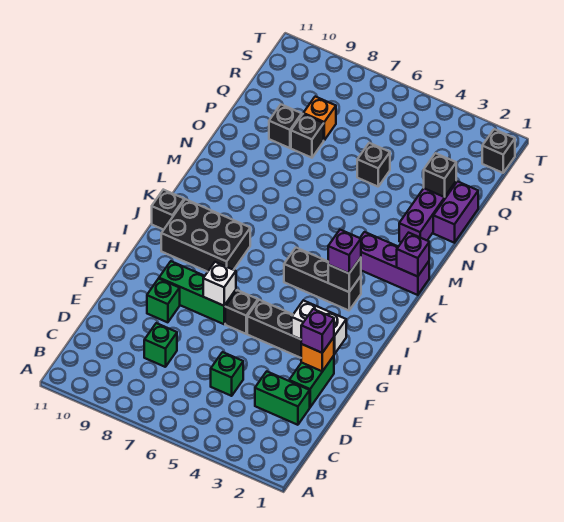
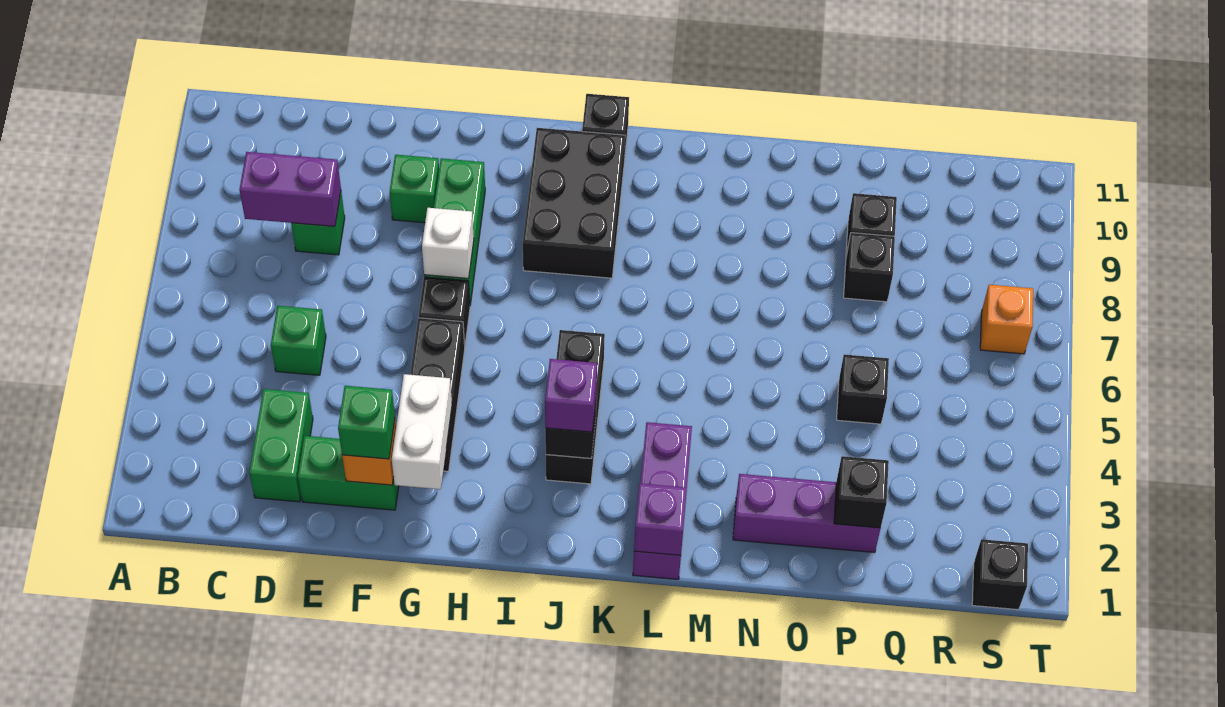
purple brick F2 level 3 -> green brick F2 level 3
purple brick O1:P1 level 1 -> purple brick C8:D8 level 2
orange brick Q8 level 1 -> orange brick S7 level 1

